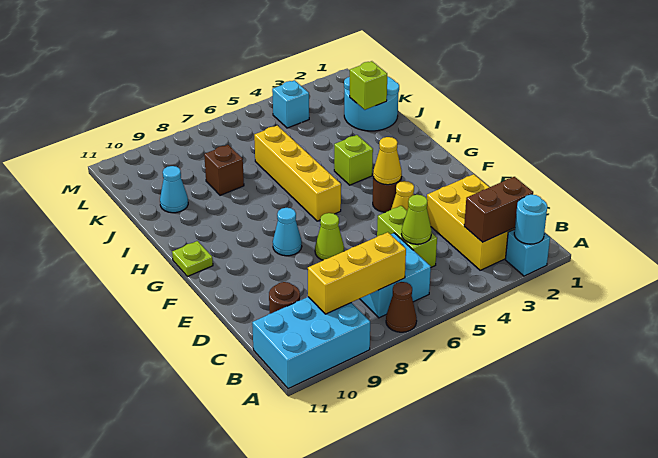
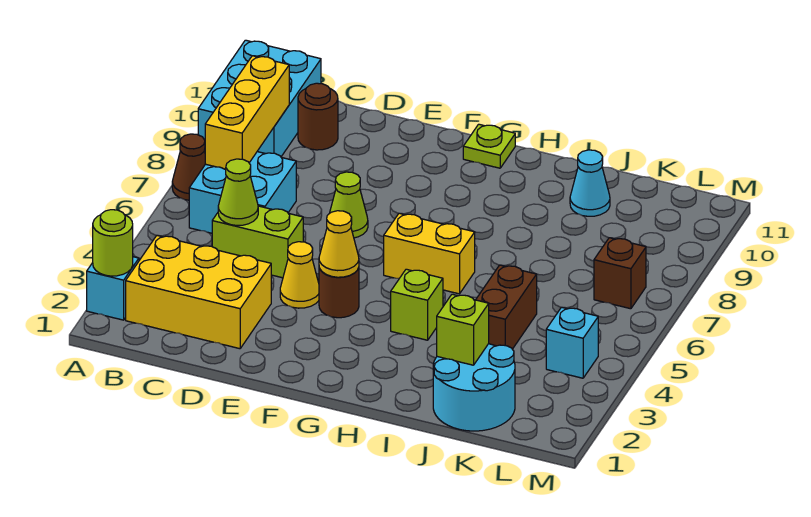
cyan round brick A2 level 2 -> lime round brick A2 level 2
brown brick B2:B3 level 2 -> brown brick J4:J5 level 1
cyan cone F8 level 1 -> none
yellow brick G6:J6 level 1 -> yellow brick G6:H6 level 1
brown brick J8 level 1 -> brown brick L7 level 1

